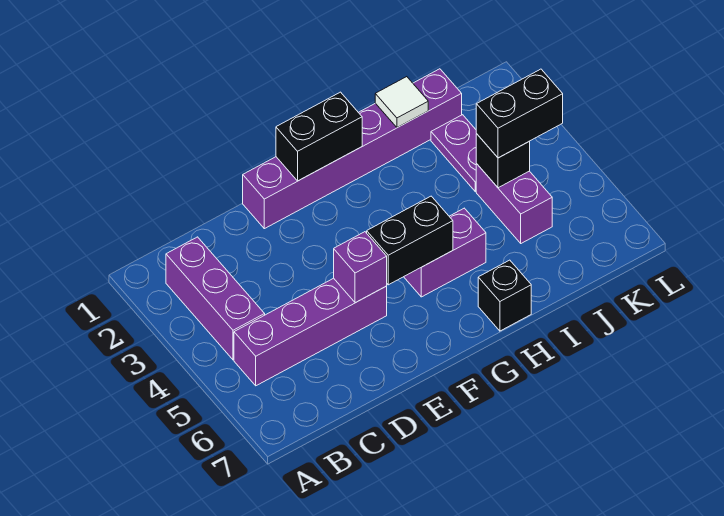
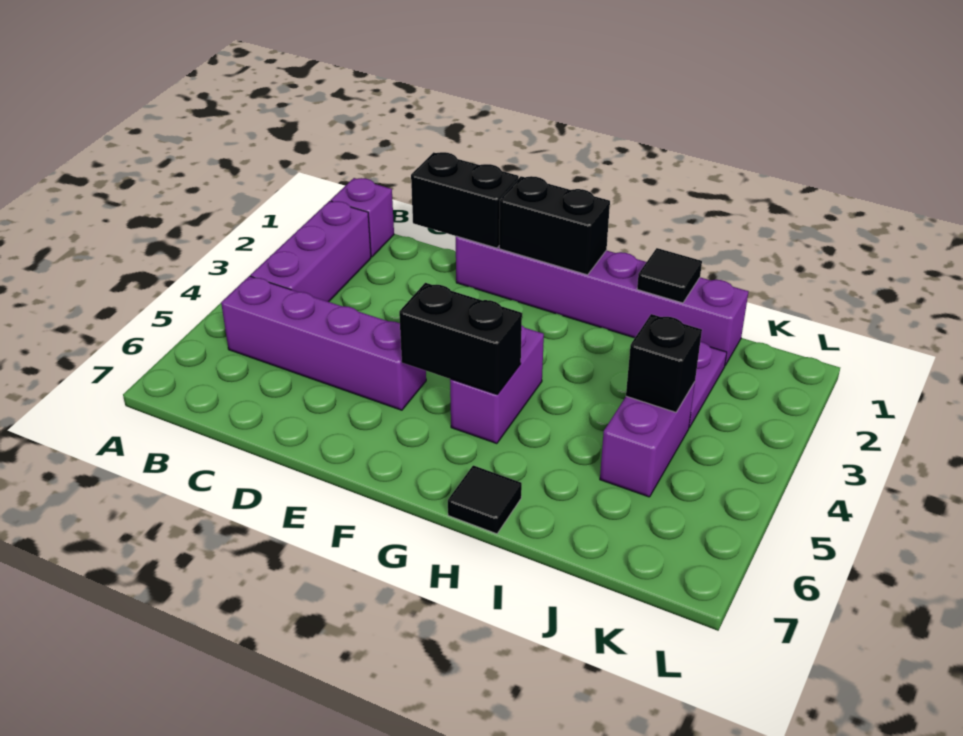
purple brick E5 level 2 -> purple brick B1 level 1
purple brick G5:H5 level 1 -> purple brick G4:G5 level 1
black brick H7 level 1 -> black tile H7 level 1
white tile I1 level 2 -> black tile I1 level 2
black brick J4:K4 level 3 -> black brick D1:E1 level 2

